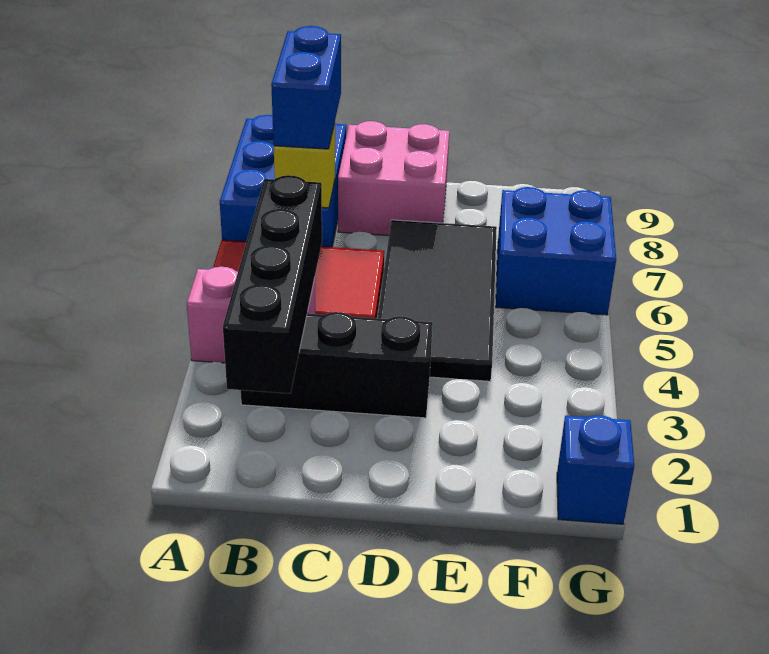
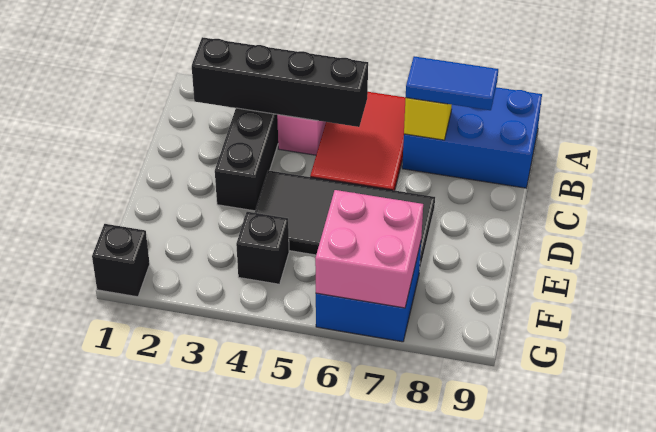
blue brick B7:B8 level 3 -> blue tile B7:B8 level 3
pink brick C8:D9 level 1 -> pink brick F6:G7 level 2
none -> black brick F4 level 1
blue brick G1 level 1 -> black brick G1 level 1

